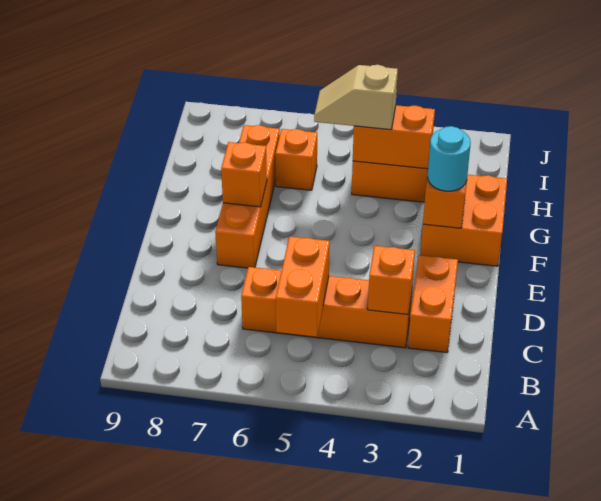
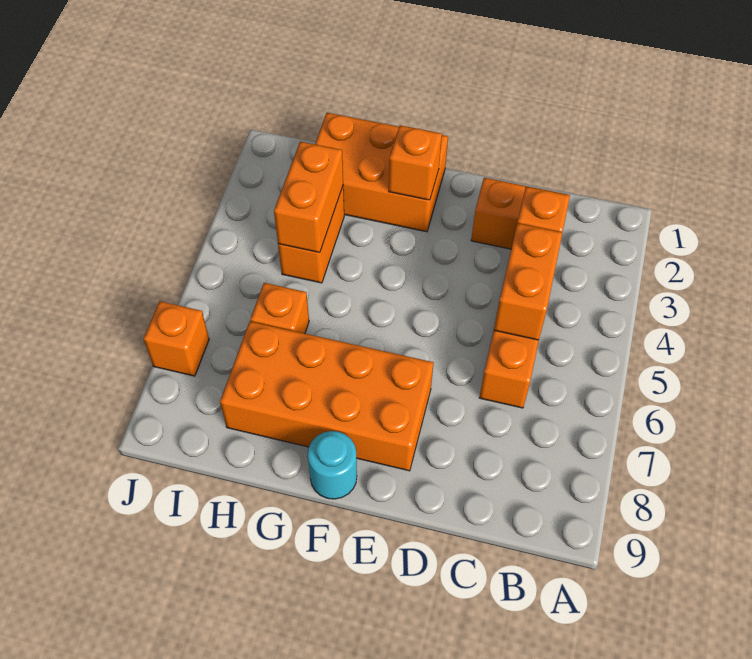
orange brick B5:C5 level 2 -> orange brick C4:C5 level 2
orange brick E7:H7 level 1 -> orange brick E7:H8 level 1
orange brick F1:G2 level 1 -> orange brick F1:H2 level 1
cyan round brick F2 level 3 -> cyan round brick F9 level 1
orange brick F7 level 2 -> orange brick J7 level 1
tan slope H4:H5 level 3 top 4 -> none

